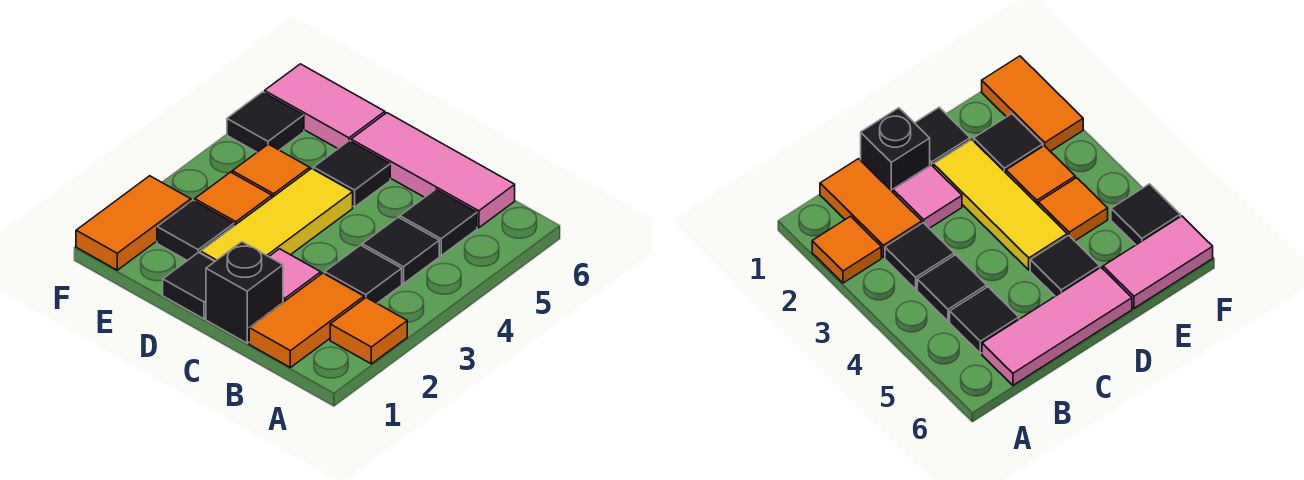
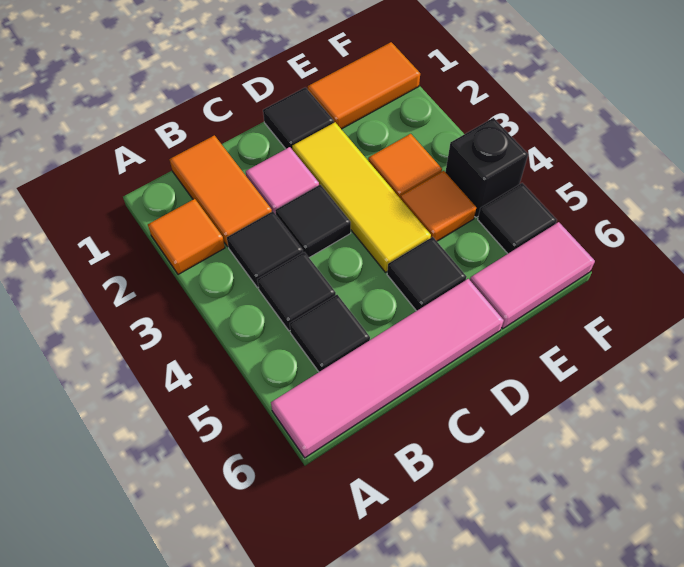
pink tile B6:D6 level 1 -> pink tile A6:D6 level 1
black brick C1 level 1 -> black brick F4 level 1
black tile E2 level 1 -> black tile C3 level 1
orange tile F1:F2 level 1 -> orange tile E1:F1 level 1

